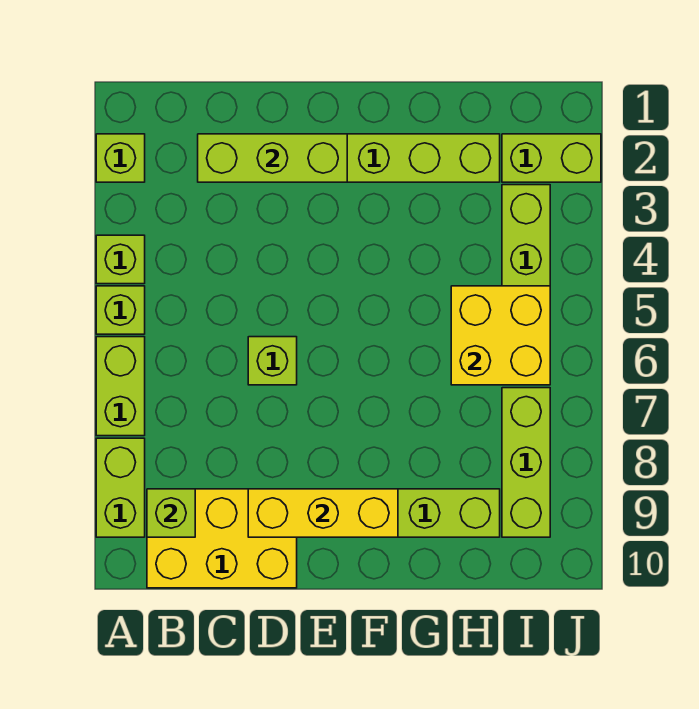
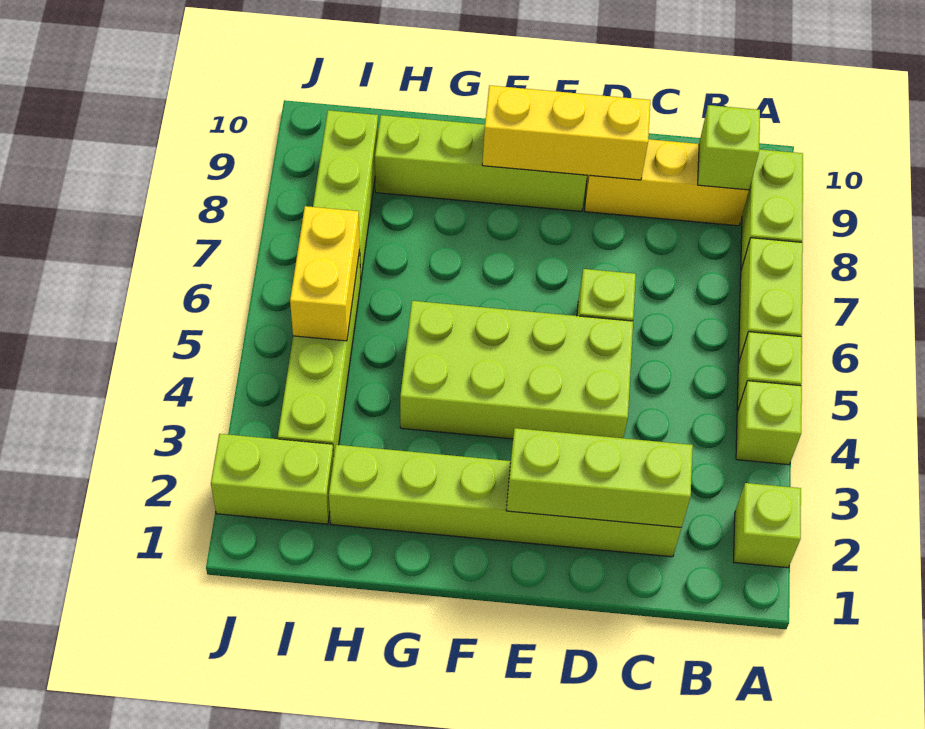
yellow brick B9:D10 level 1 -> yellow brick B9:D9 level 1
none -> lime brick D4:G5 level 1
yellow brick H5:I6 level 2 -> yellow brick I5:I6 level 2

